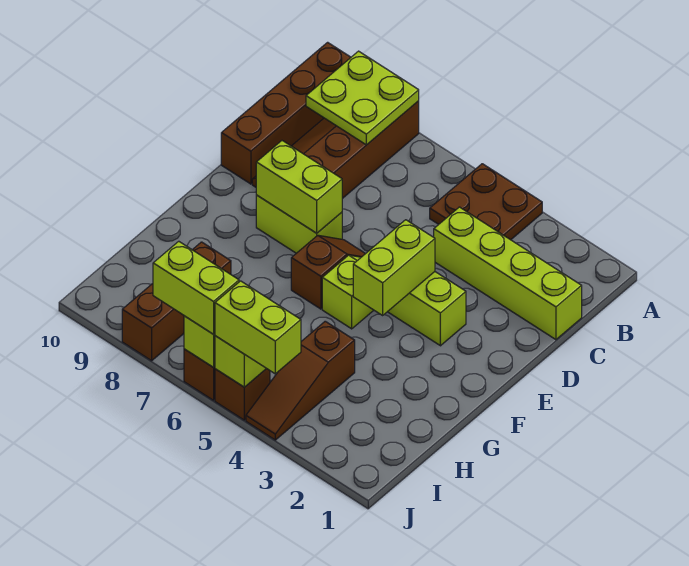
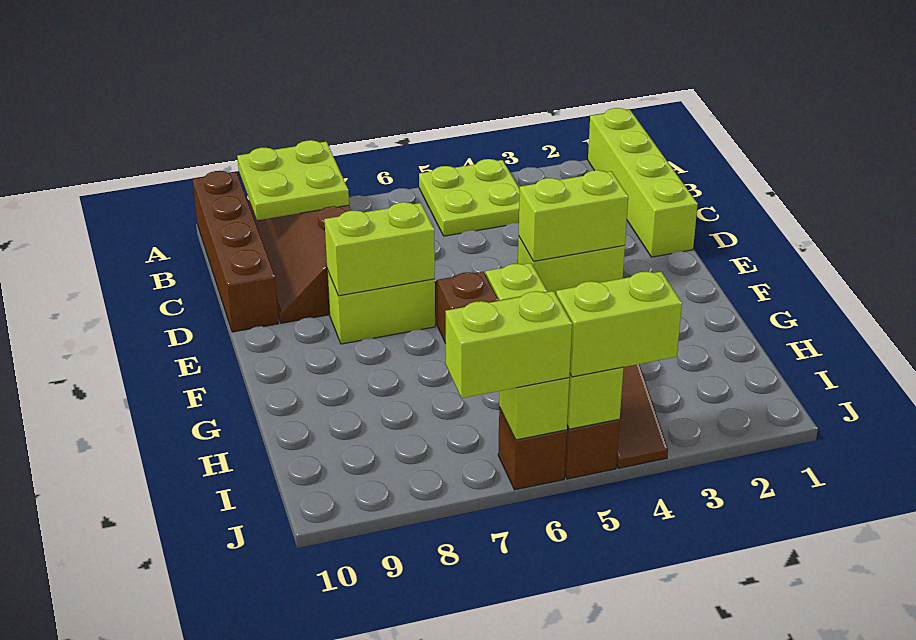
brown plate A4:B5 level 1 -> lime plate A4:B5 level 1
lime brick C1:C4 level 1 -> lime brick A1:D1 level 1
lime brick E4:F4 level 2 -> lime brick E3:E4 level 2
brown brick H8:J8 level 1 -> none

